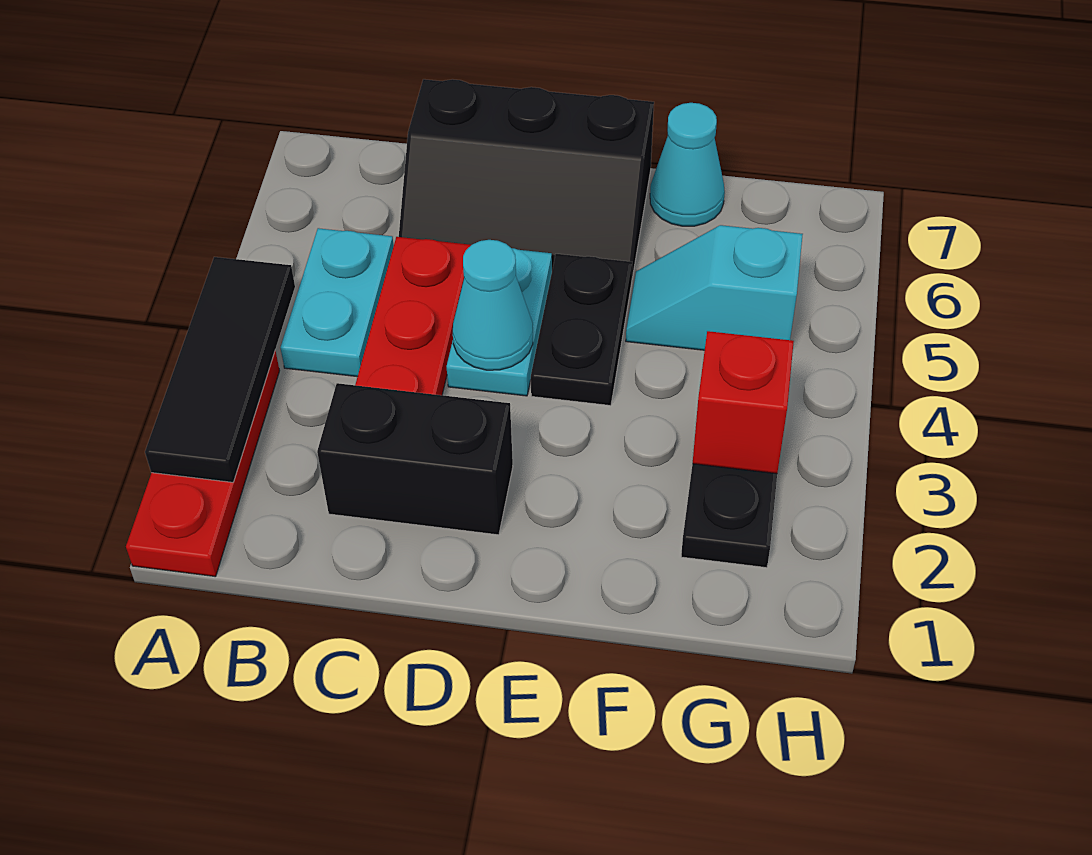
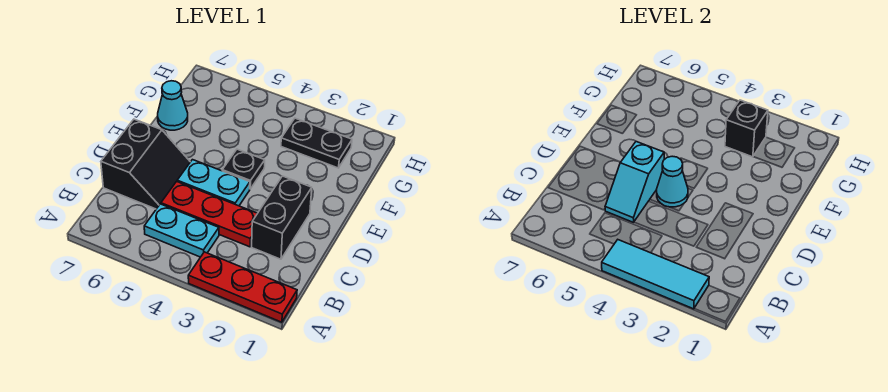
black tile A2:A4 level 2 -> cyan tile A2:A4 level 2
black slope C6:E7 level 1 top 7 -> black slope C6:D7 level 1 top 7
black plate E4:E5 level 1 -> black plate E4 level 1
cyan slope F5:G5 level 1 top G -> cyan slope C5:D5 level 2 top D
red brick G3 level 2 -> black brick G3 level 2

